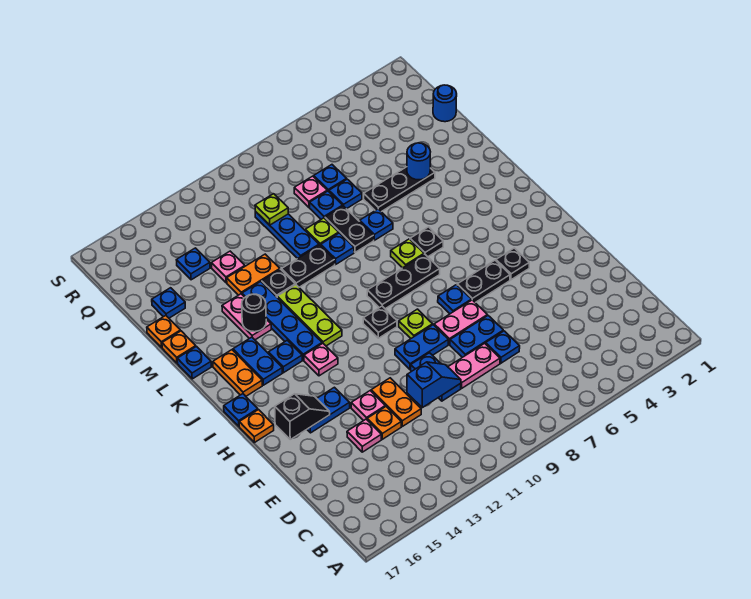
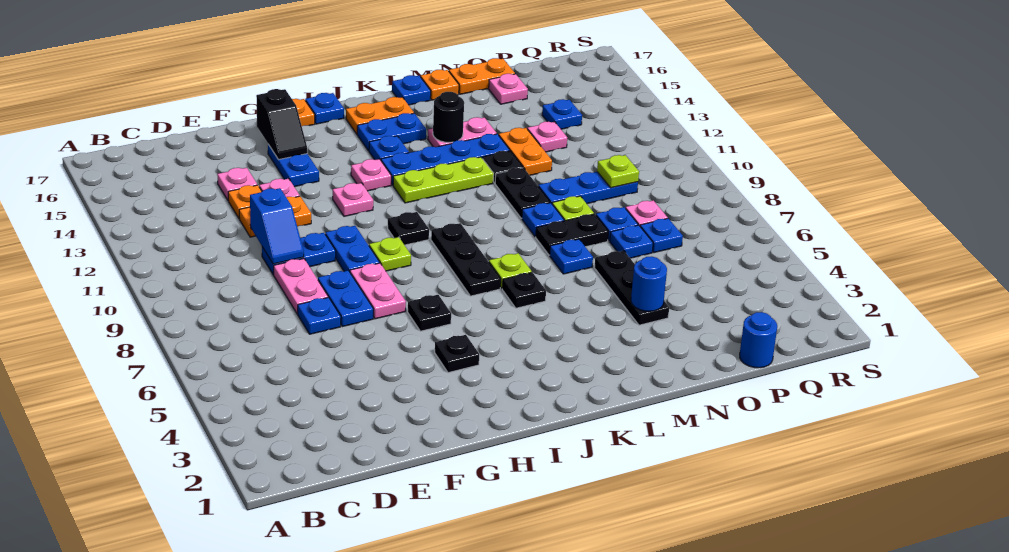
black plate H5:H6 level 1 -> black plate H6 level 1
blue plate H7 level 1 -> none
none -> pink plate H12 level 1
orange plate N17 level 1 -> orange plate N17:O17 level 1
blue plate O16 level 1 -> pink plate O16 level 1

